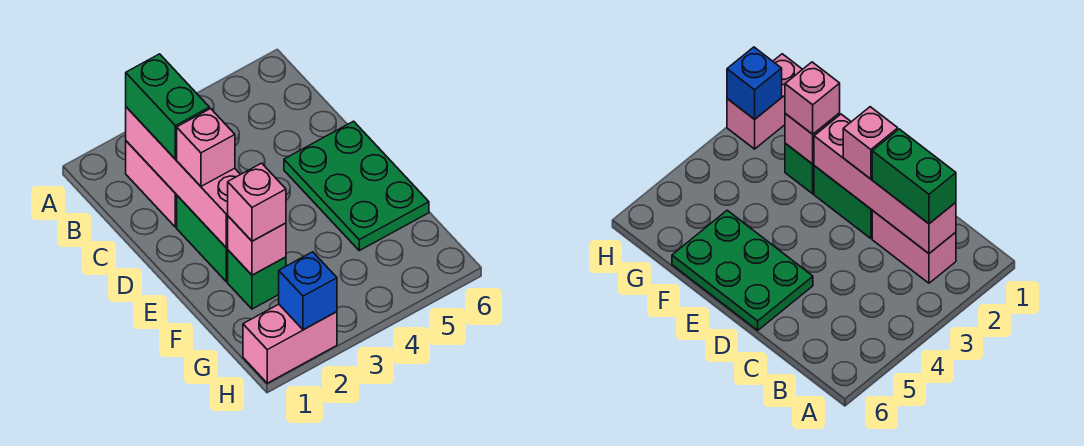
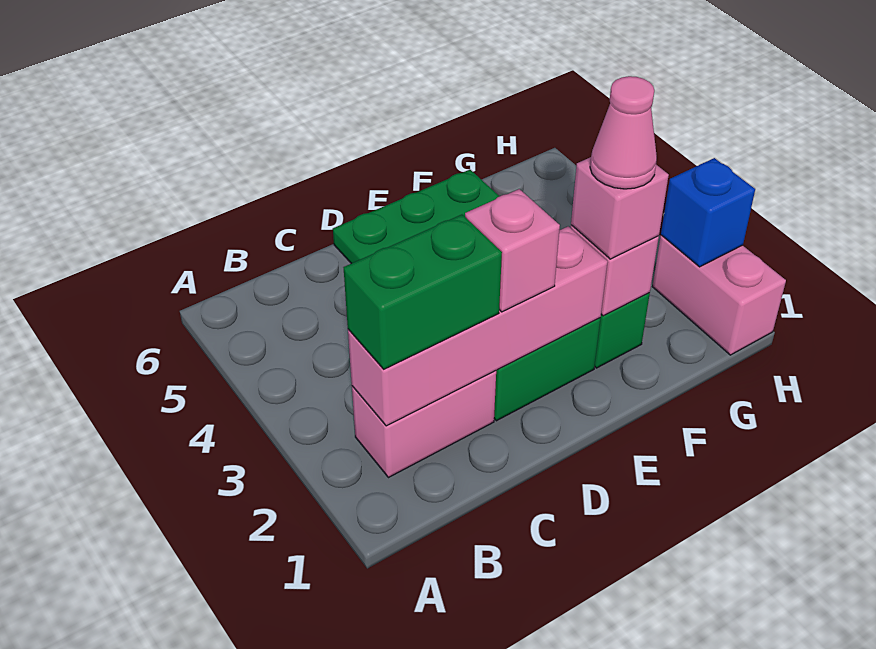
none -> pink cone F2 level 4

